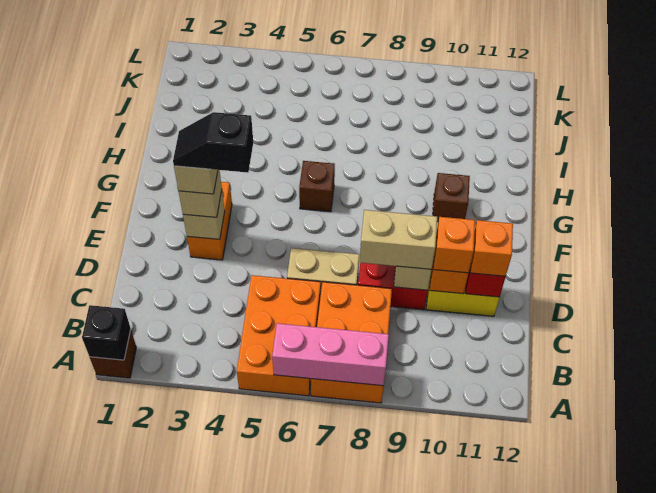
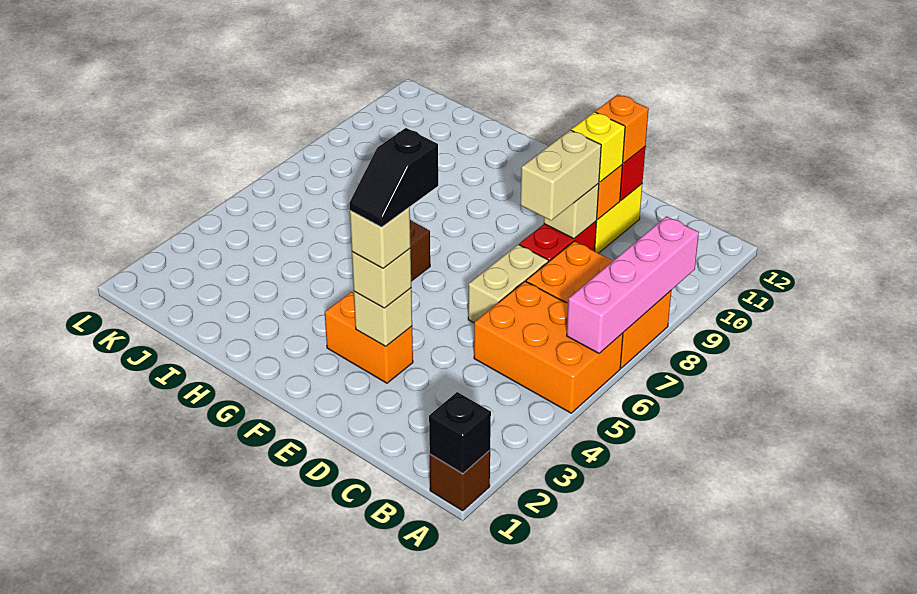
pink brick A6:A8 level 2 -> pink brick A6:A9 level 2
orange brick D10 level 3 -> yellow brick D10 level 3
brown brick G10 level 1 -> none

